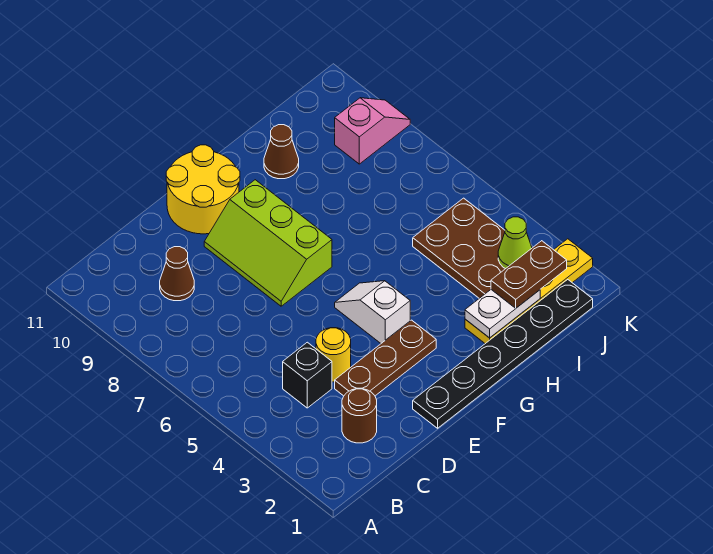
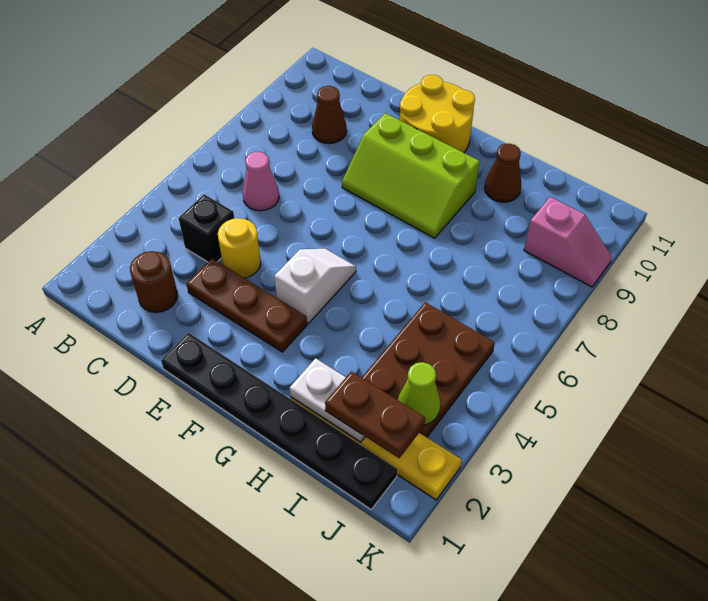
none -> pink cone C6 level 1
lime slope E7:F9 level 1 top F -> lime slope E8:G9 level 1 top 9

